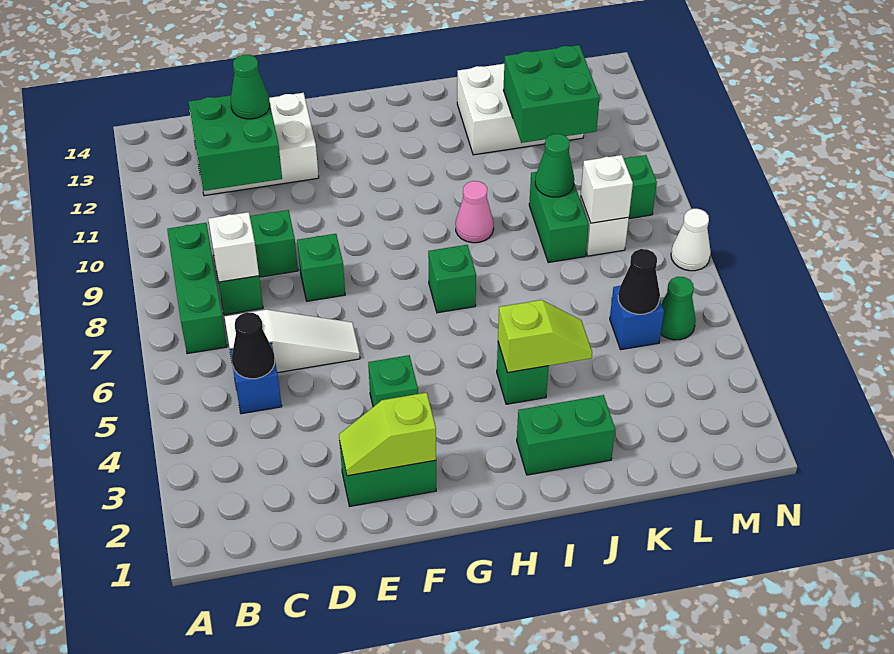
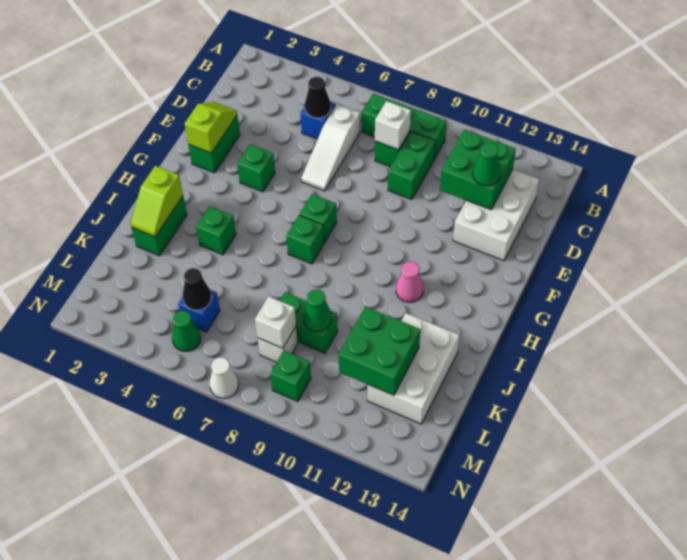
green brick E8 level 1 -> green brick G7 level 1
lime slope I4:J4 level 2 top I -> lime slope I2:J2 level 2 top I
pink cone I9 level 1 -> pink cone H11 level 1

